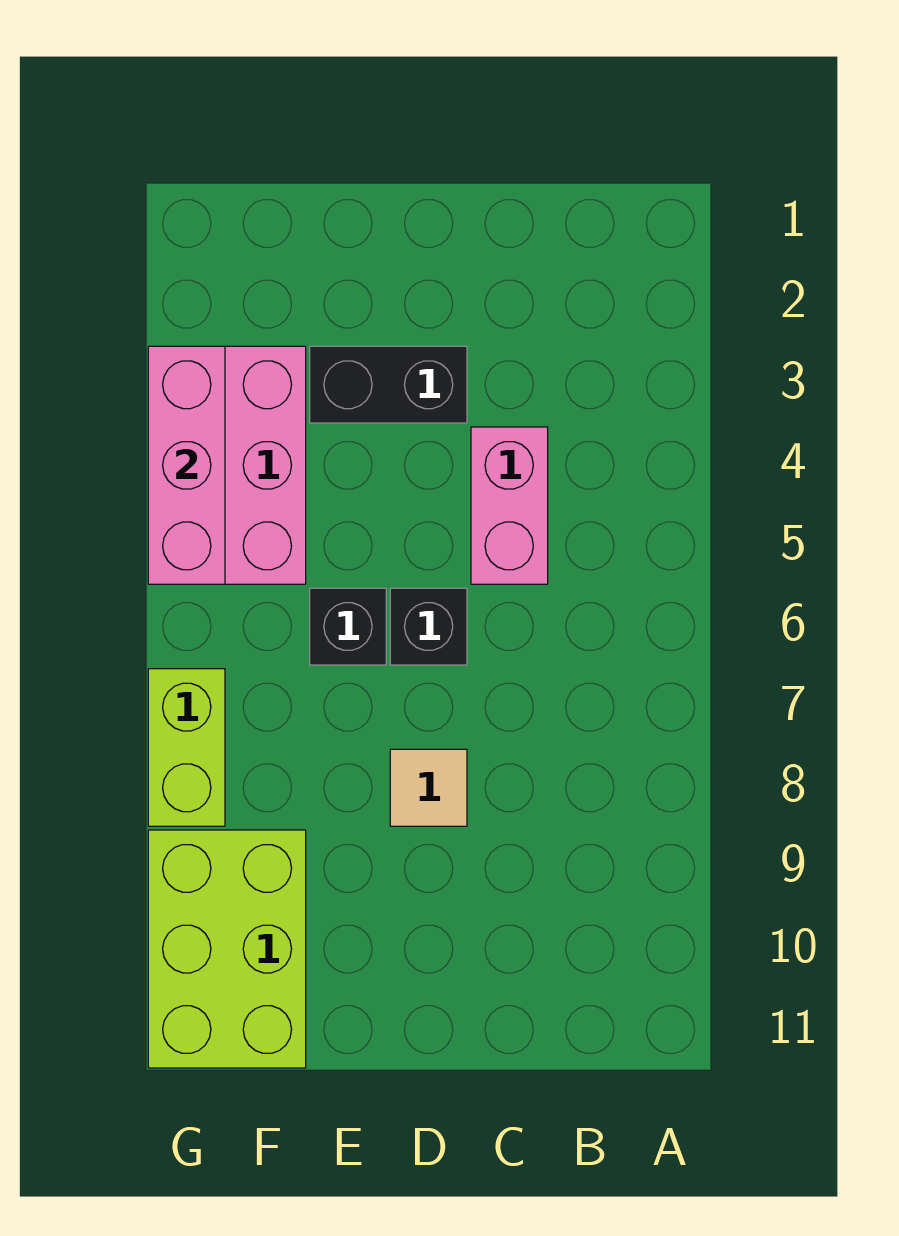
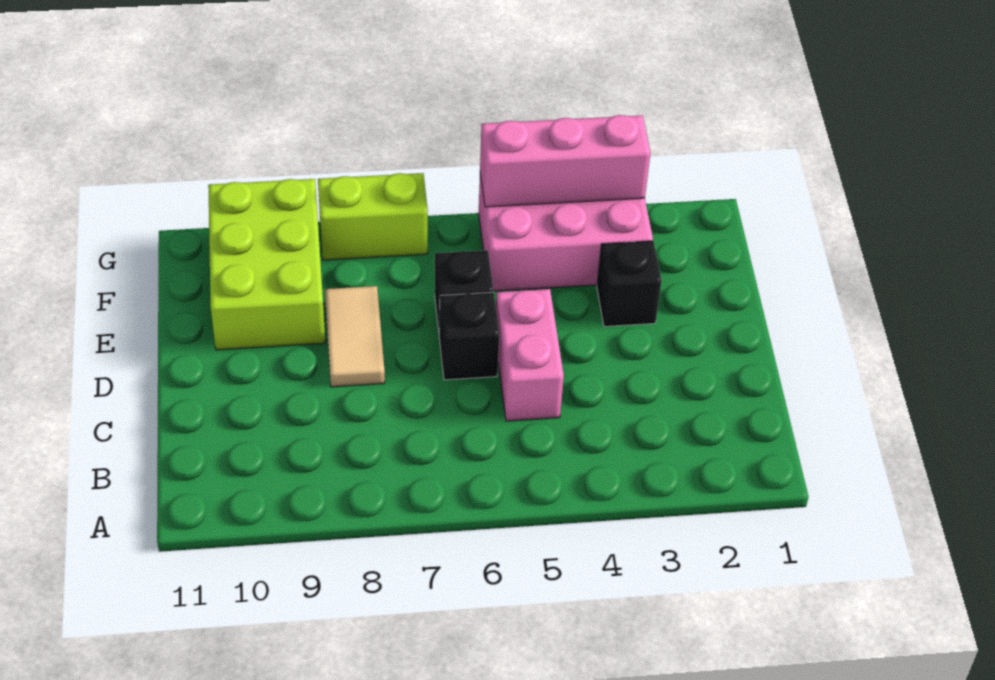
pink brick C4:C5 level 1 -> pink brick C5:D5 level 1
black brick D3:E3 level 1 -> black brick E3 level 1
tan tile D8 level 1 -> tan tile D8:E8 level 1
lime brick F9:G11 level 1 -> lime brick E9:G10 level 1

